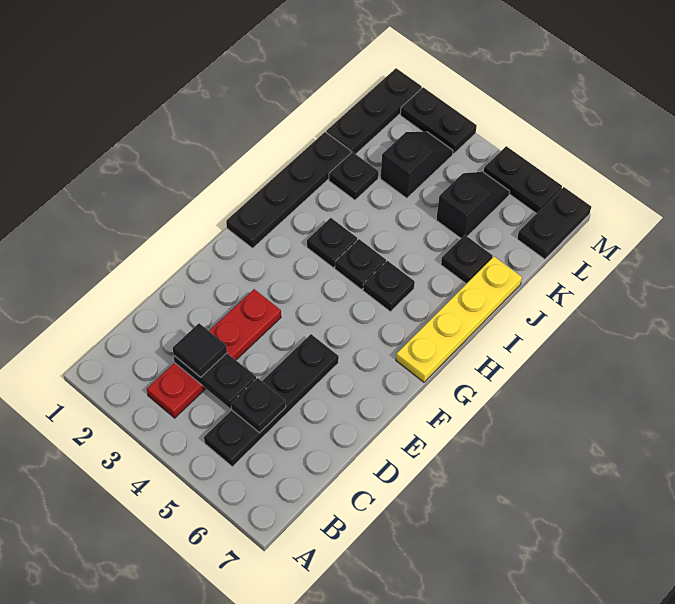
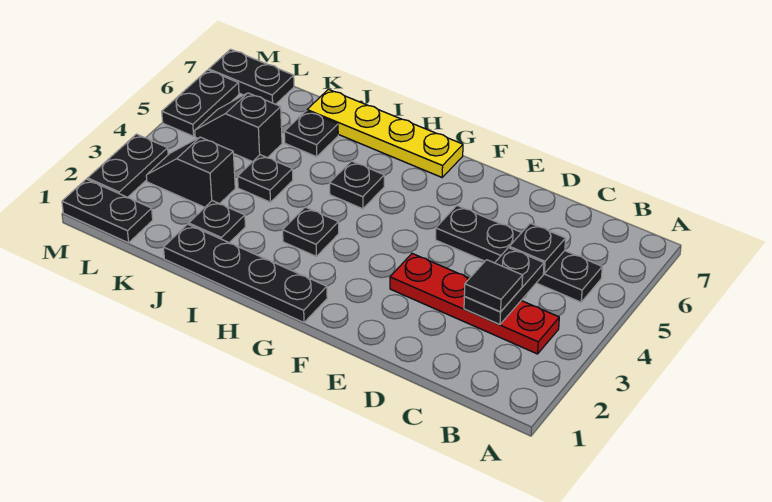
black plate H4 level 1 -> black plate J4 level 1
black plate K1:M1 level 1 -> black plate L1:M1 level 1

